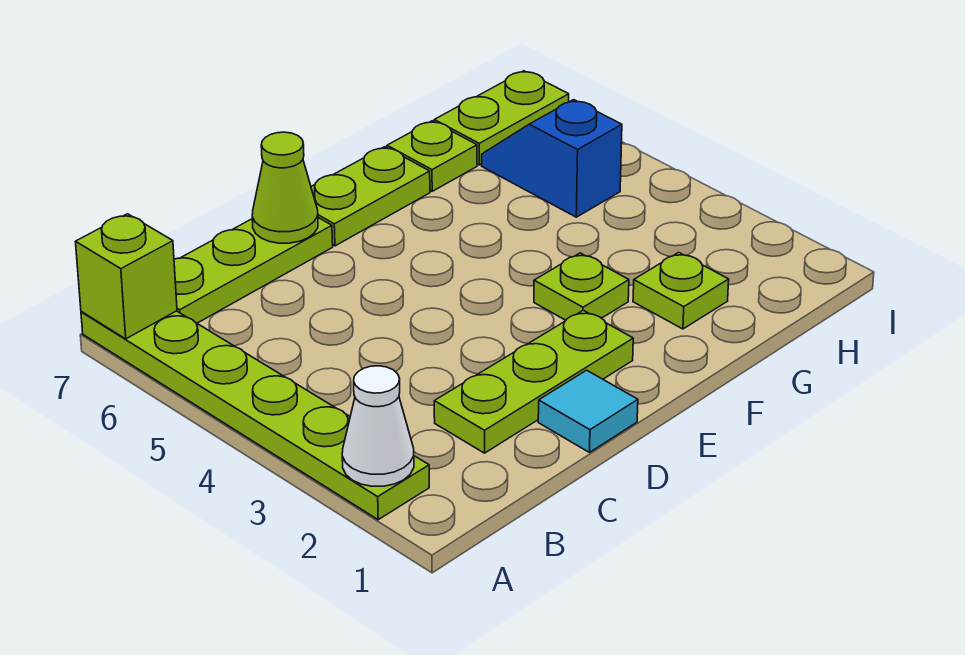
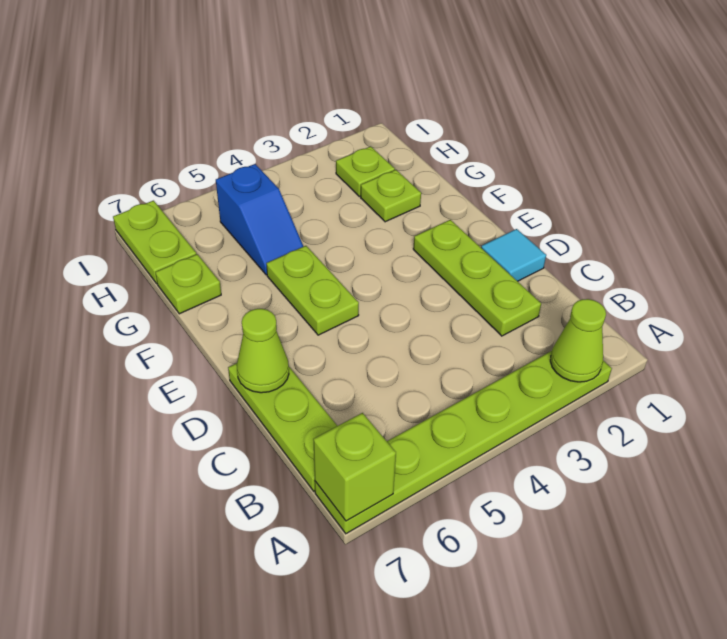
white cone A2 level 2 -> lime cone A2 level 2
lime plate E7:F7 level 1 -> lime plate E5:F5 level 1
lime plate F3 level 1 -> lime plate H2 level 1
blue slope H5:H6 level 1 top 5 -> blue slope G5:H5 level 1 top H

